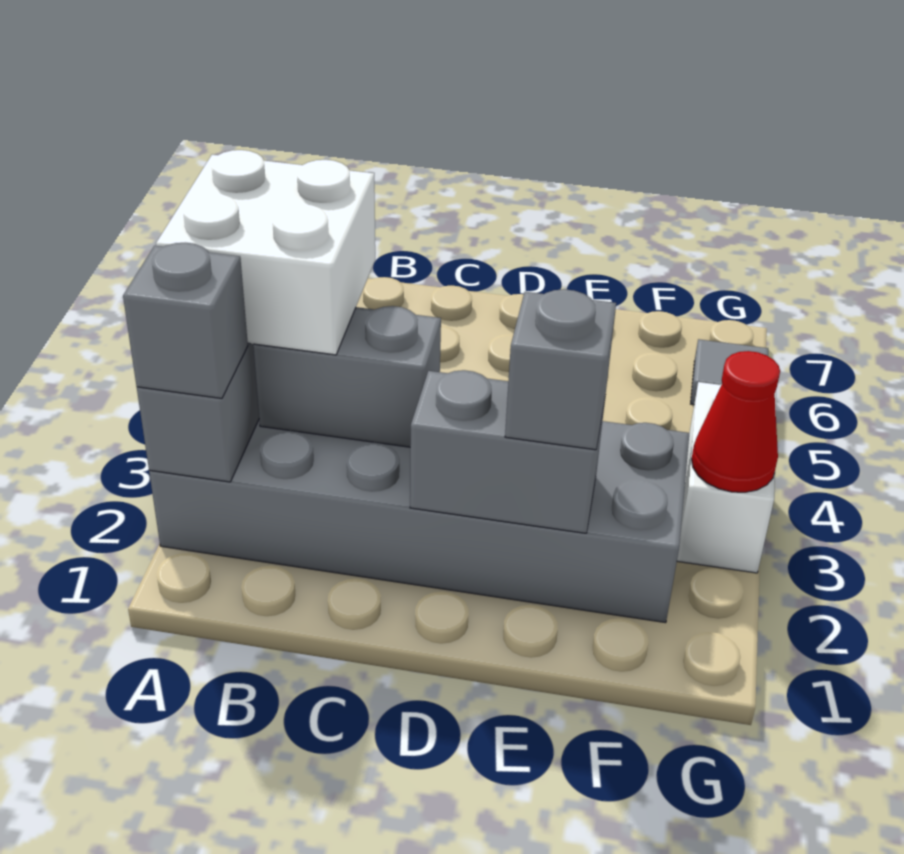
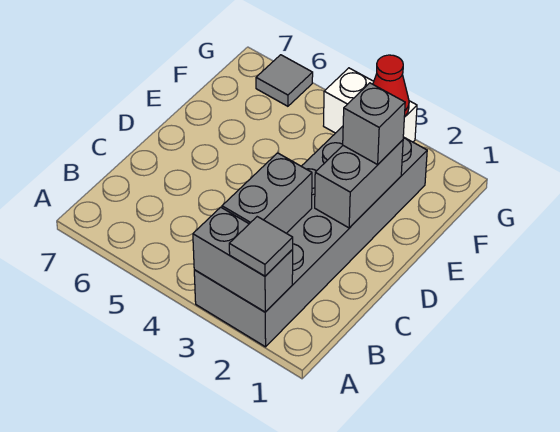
grey brick A2 level 3 -> grey tile A2 level 3
white brick A3:B4 level 3 -> none

